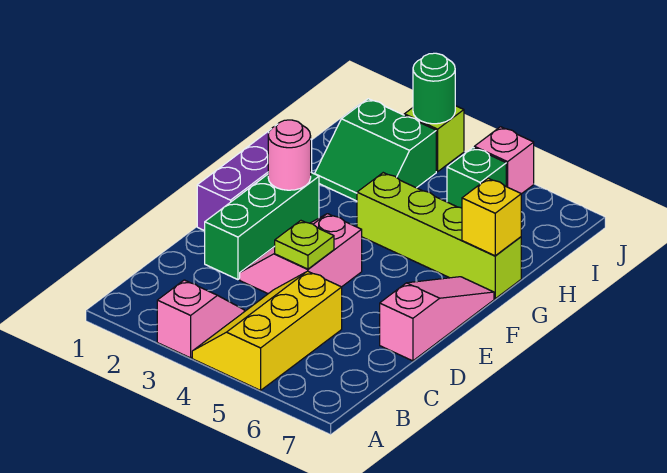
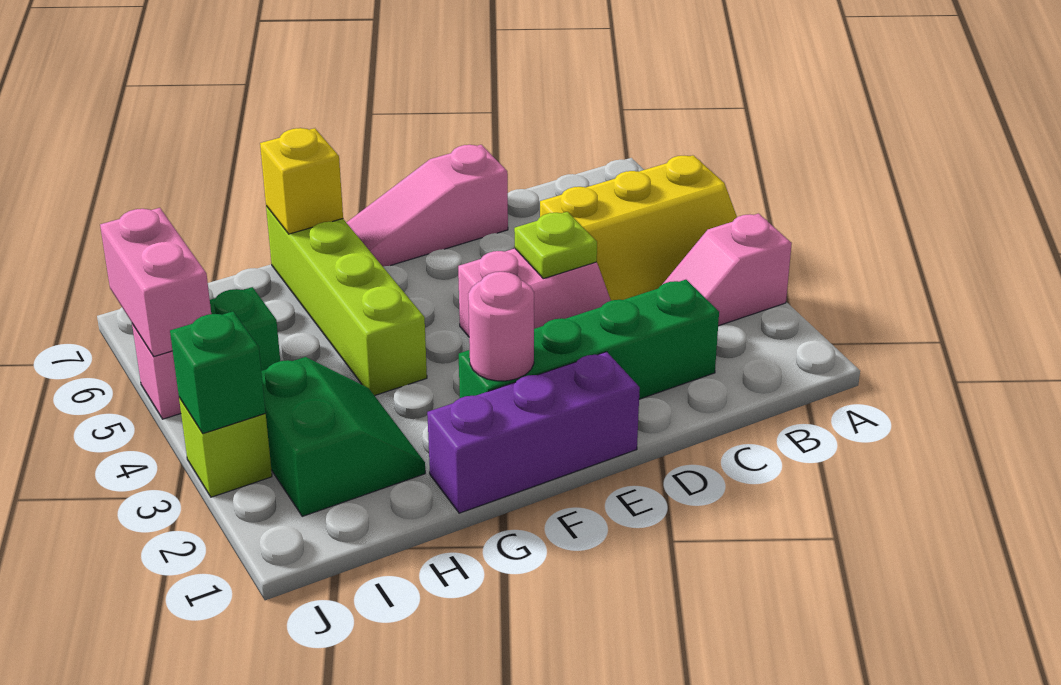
green brick D2:F2 level 1 -> green brick C2:F2 level 1
green round brick J3 level 2 -> green brick J3 level 2
none -> pink brick J5:J6 level 2

